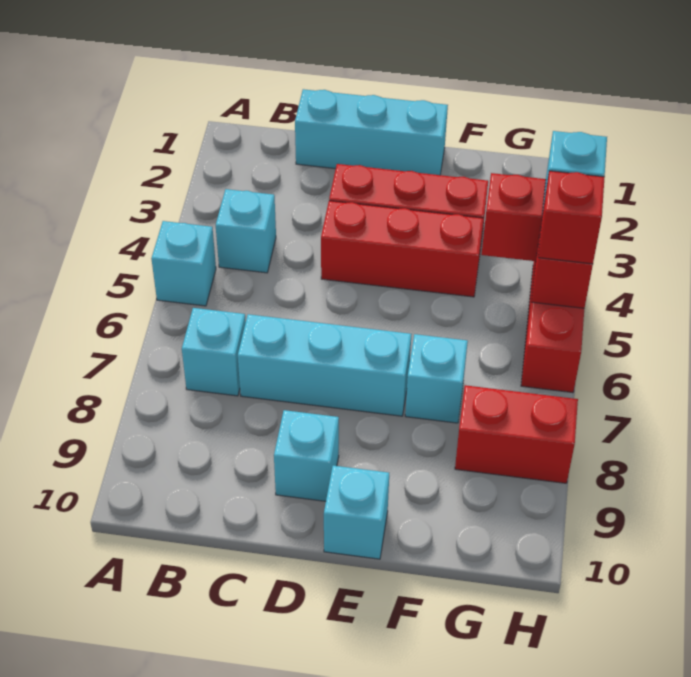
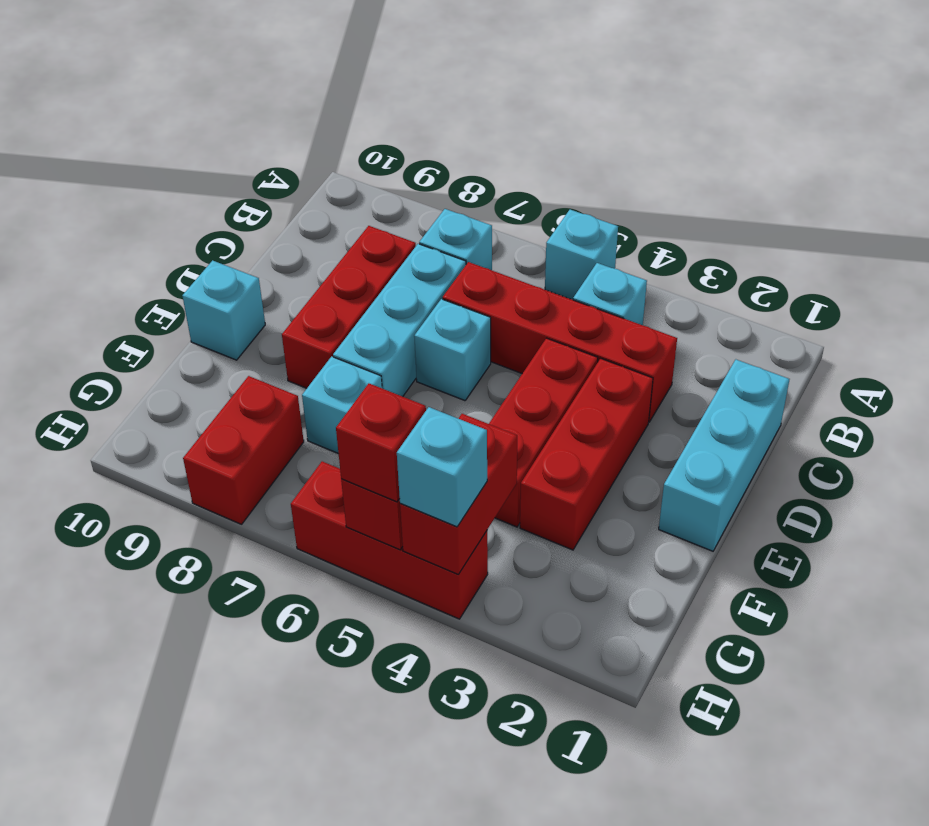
none -> red brick C3:C6 level 1
none -> red brick C8:E8 level 1
cyan brick D9 level 1 -> cyan brick D6 level 1

